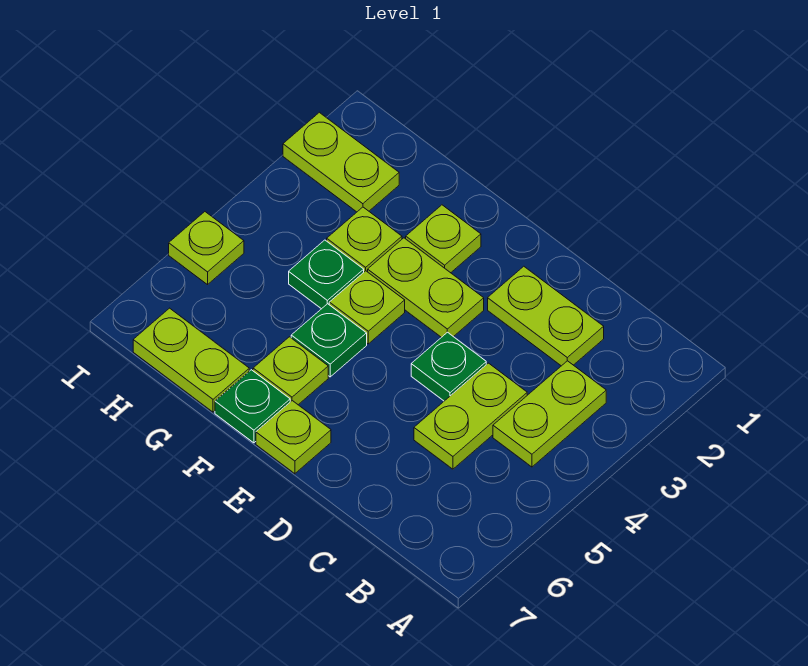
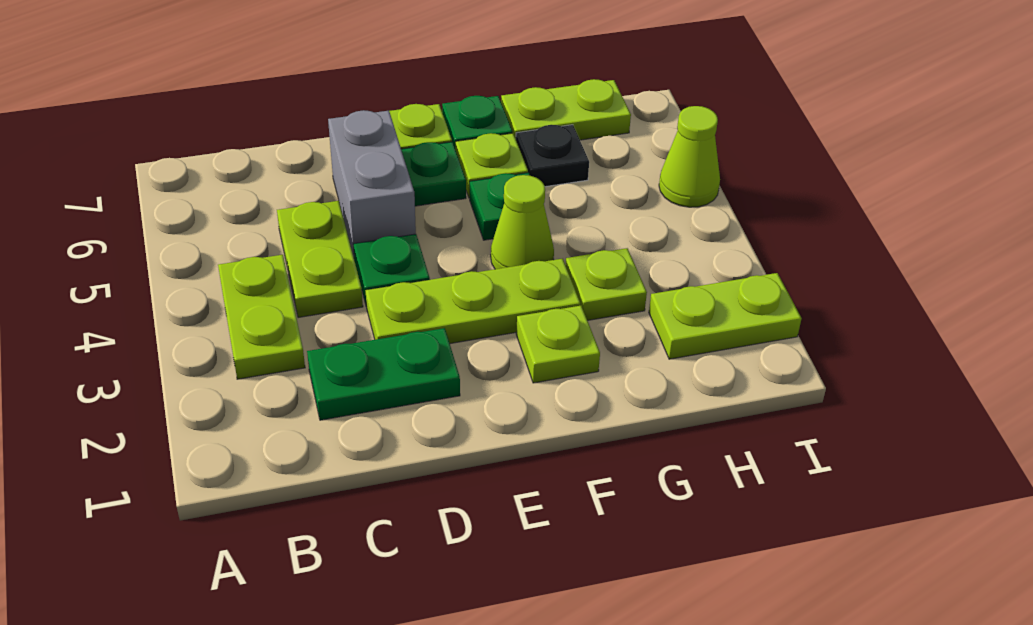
lime plate C2:D2 level 1 -> green plate C2:D2 level 1
none -> grey brick D5:D6 level 1
lime plate E3:F3 level 1 -> lime plate D3:F3 level 1
lime plate F4 level 1 -> lime cone F4 level 1
green plate G4 level 1 -> green plate E6 level 1
none -> black plate G6 level 1
lime plate I5 level 1 -> lime cone I5 level 1

